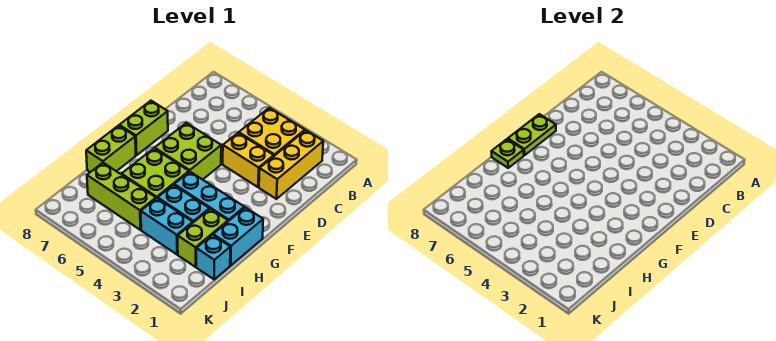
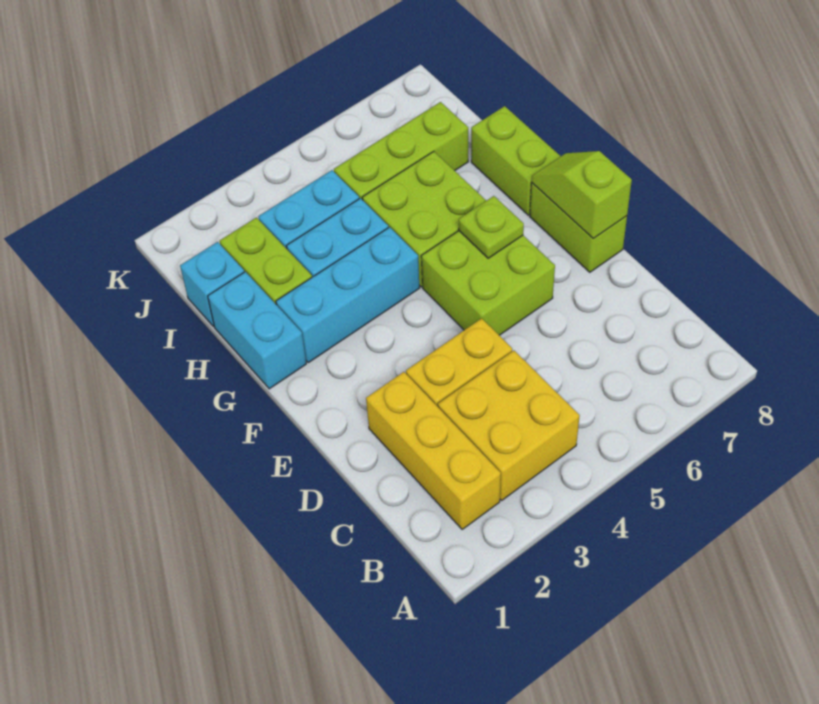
lime plate E8:F8 level 2 -> lime slope E8:F8 level 2 top E
lime plate G8 level 2 -> lime plate F6 level 2

